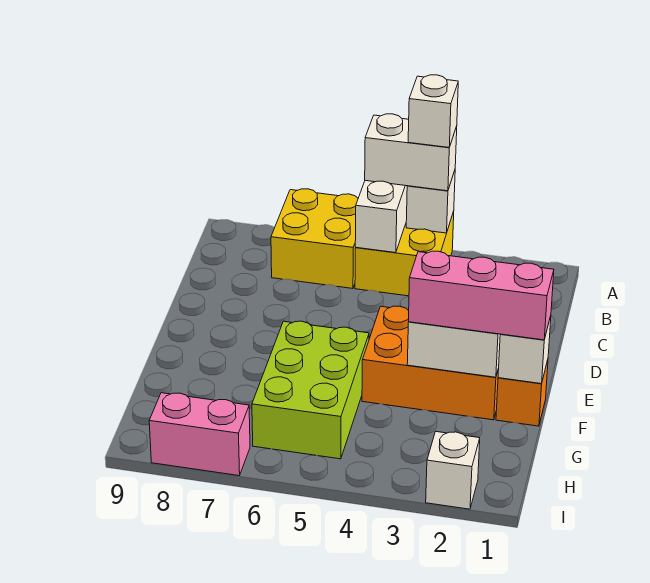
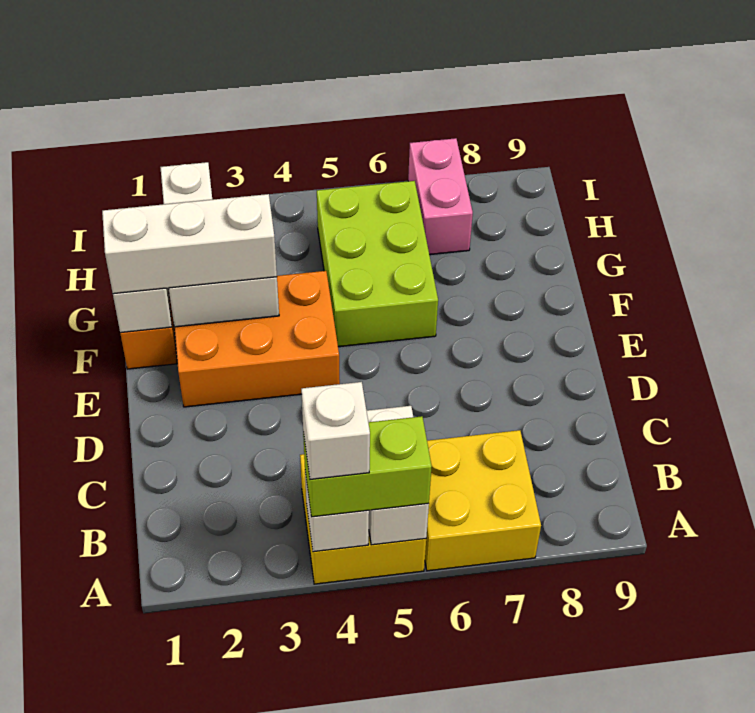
white brick A4:A5 level 3 -> lime brick A4:A5 level 3
pink brick F1:F3 level 3 -> white brick F1:F3 level 3
pink brick I7:I8 level 1 -> pink brick H7:I7 level 1

